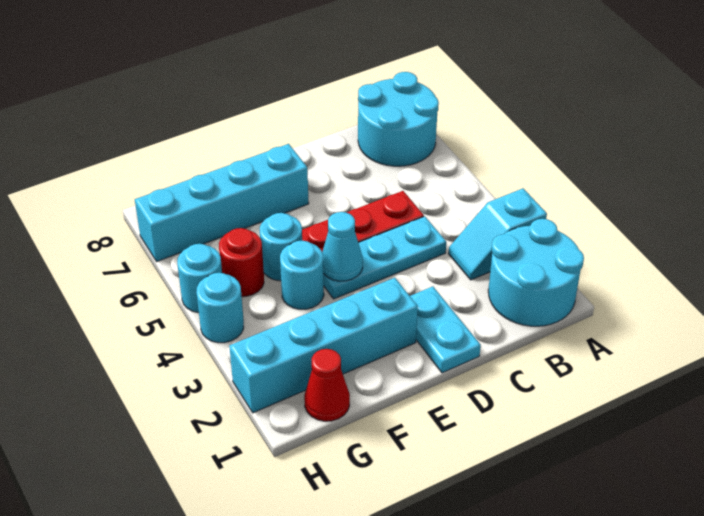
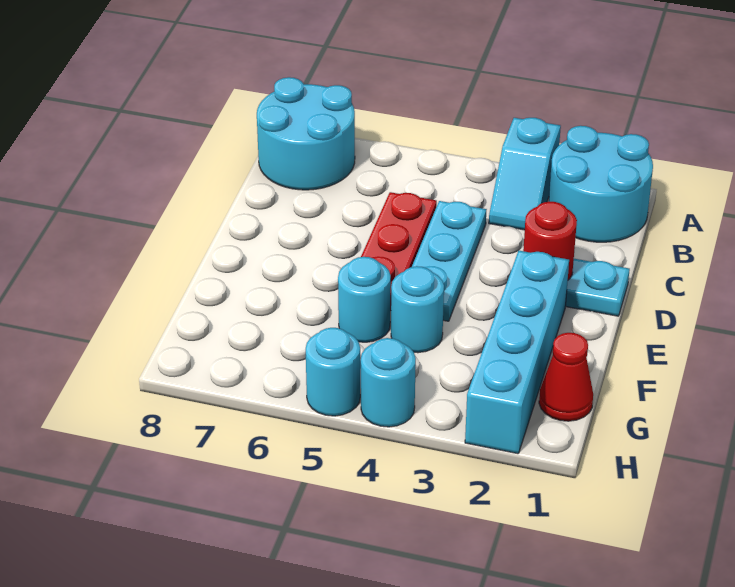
cyan cone E4 level 2 -> none
cyan brick E7:H7 level 1 -> none
red round brick G5 level 1 -> red round brick D2 level 2

